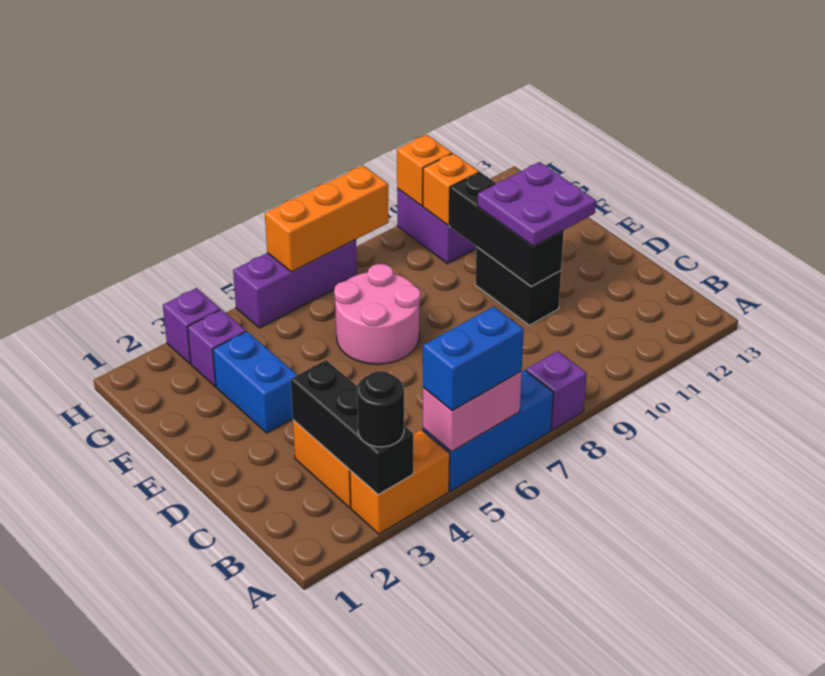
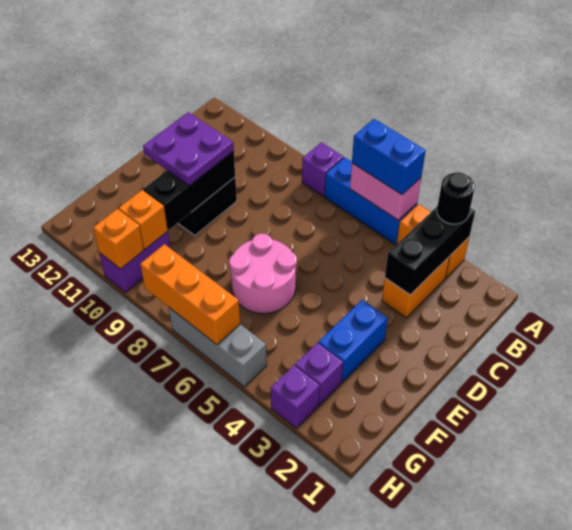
purple brick H5:H7 level 1 -> grey brick H5:H7 level 1

